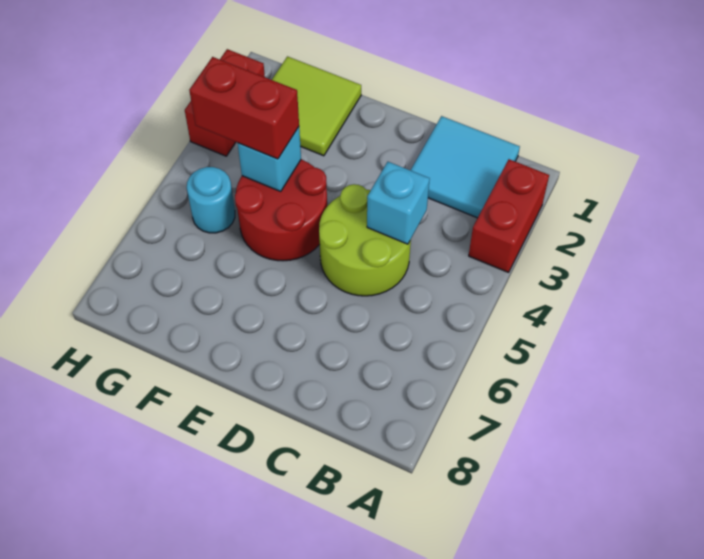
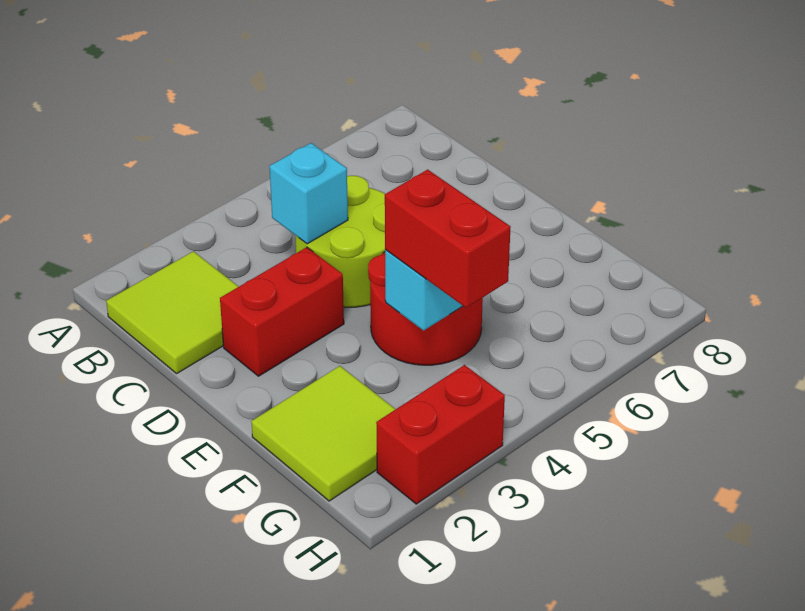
red brick A2:A3 level 1 -> red brick D2:D3 level 1
cyan tile B1:C2 level 1 -> lime tile B1:C2 level 1
cyan round brick G5 level 1 -> none

